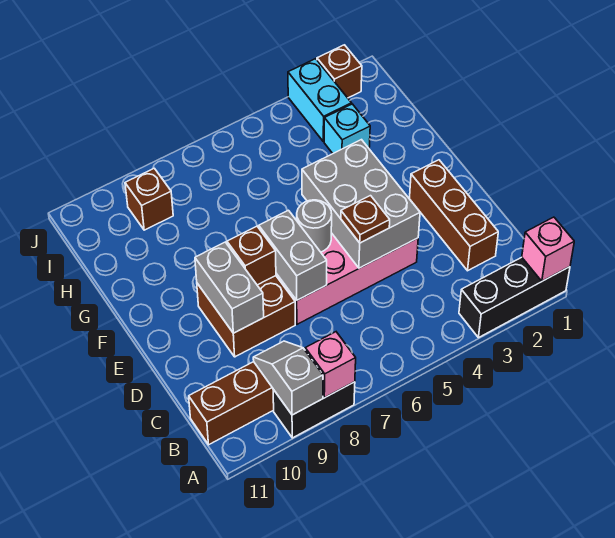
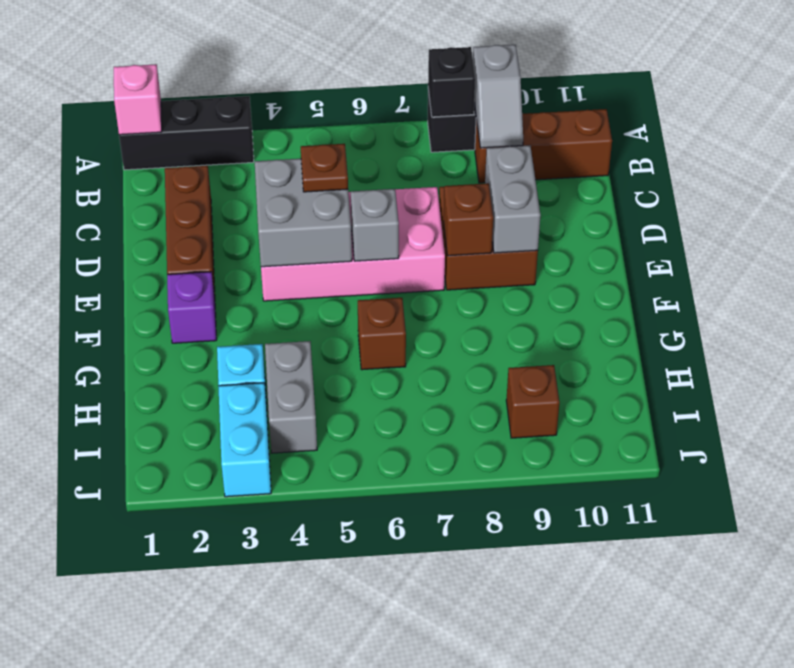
pink brick A8 level 2 -> black brick A8 level 2
grey brick D4:F5 level 2 -> grey brick D4:E5 level 2
grey brick D7:E7 level 2 -> grey brick H4:I4 level 1
grey round brick E6 level 2 -> grey brick E6 level 2
none -> purple brick F2 level 1
brown brick J2 level 1 -> brown brick G6 level 1

